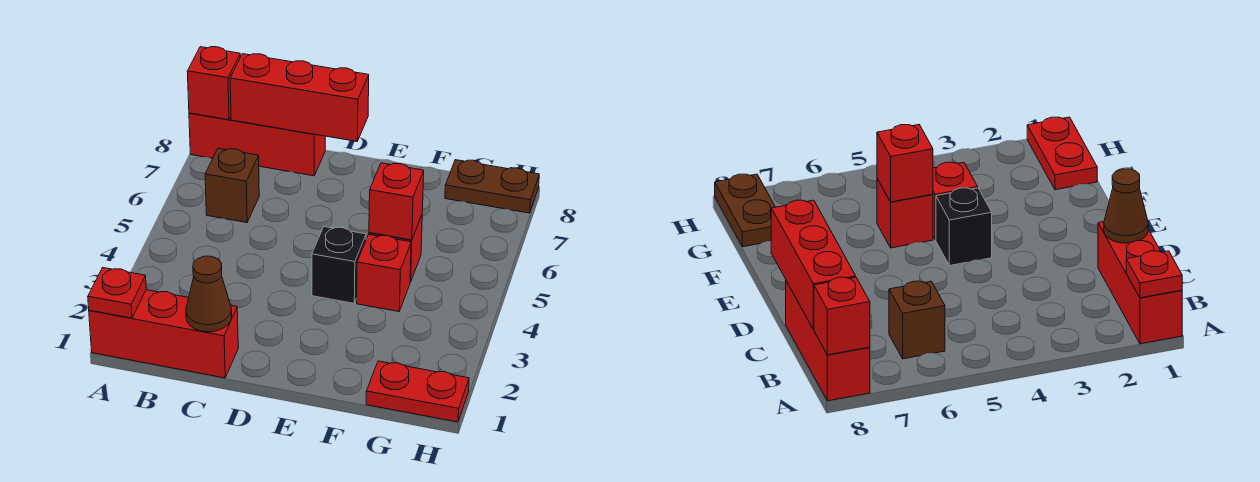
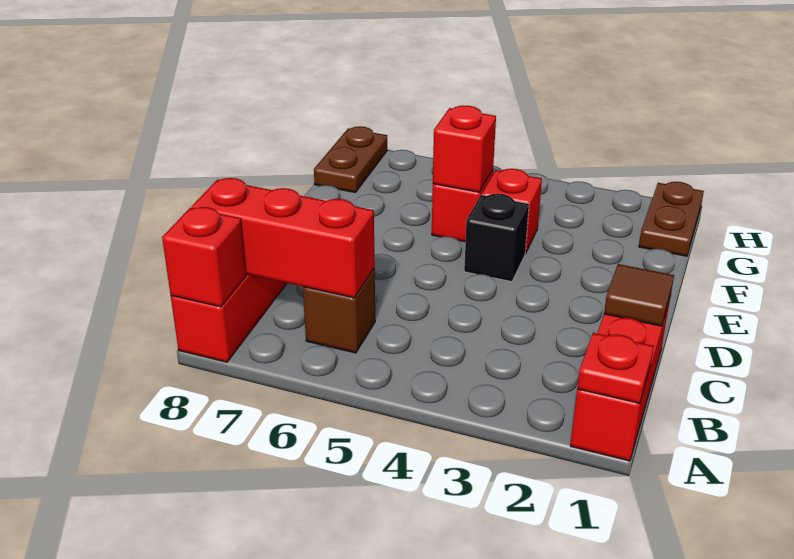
red brick B8:D8 level 2 -> red brick B6:B8 level 2
brown cone C1 level 2 -> brown tile C1 level 2
red plate G1:H1 level 1 -> brown plate G1:H1 level 1

